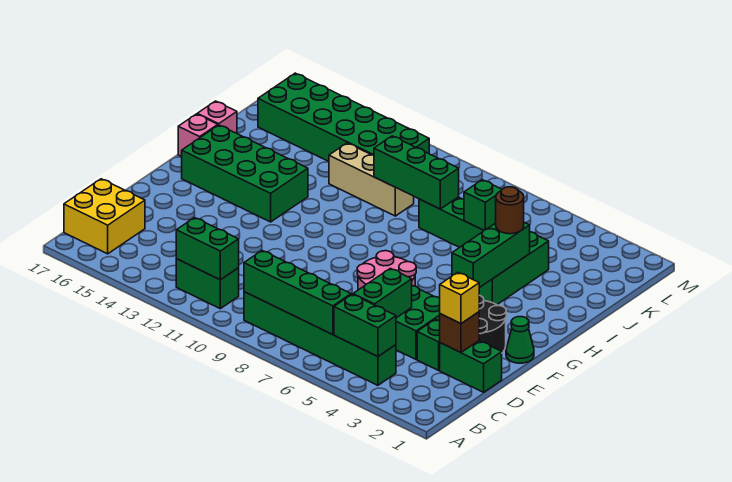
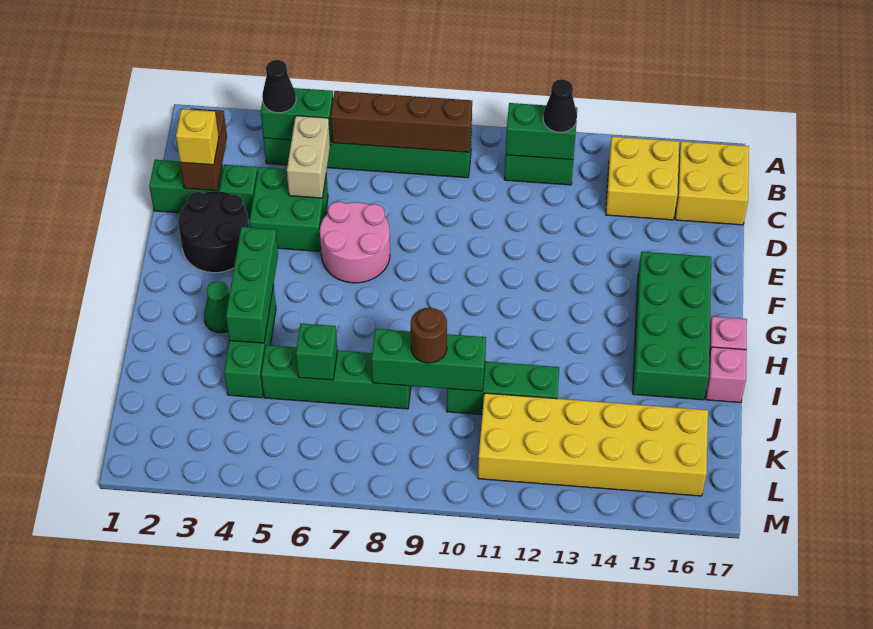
none -> black cone B4 level 3
green brick B6:B9 level 2 -> brown brick B6:B9 level 2
none -> black cone B12 level 3
none -> yellow brick B14:C15 level 1
green brick C5:D5 level 2 -> tan brick C5:D5 level 2
brown brick D2 level 2 -> brown brick C2:D2 level 2
green cone F1 level 1 -> green cone H3 level 1
green brick G13:H16 level 1 -> green brick F15:I16 level 1
brown round brick I4 level 3 -> brown round brick J9 level 3
tan brick J10:J12 level 1 -> green brick J10:J12 level 1
green brick K11:L16 level 1 -> yellow brick K11:L16 level 1

